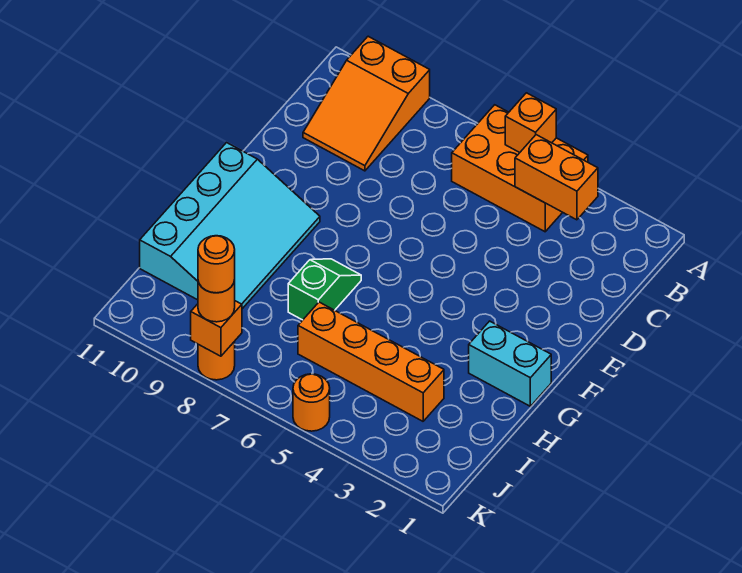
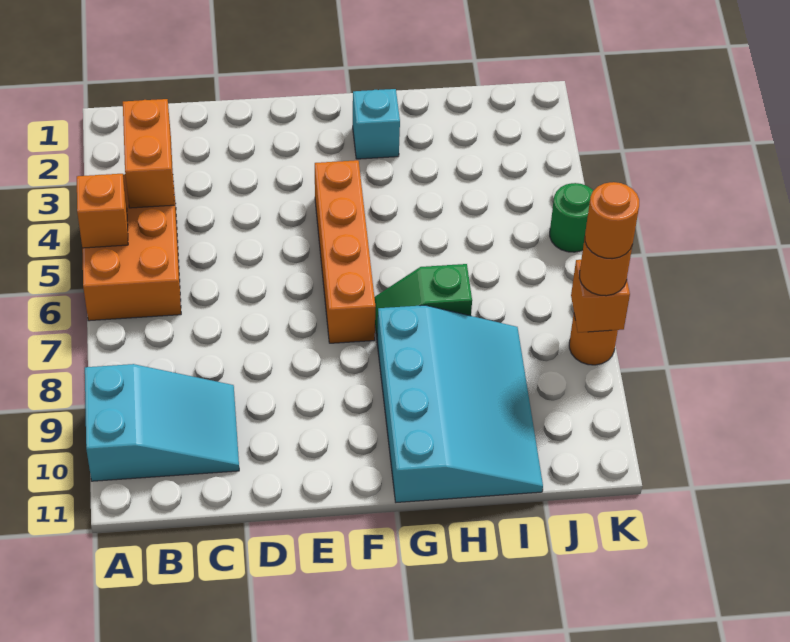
orange slope A9:C10 level 1 top A -> cyan slope A9:C10 level 1 top A
cyan slope F9:I11 level 1 top 11 -> cyan slope G8:I11 level 1 top G
cyan brick G1:G2 level 1 -> cyan brick G2 level 1
orange brick I3:I6 level 1 -> orange brick F4:F7 level 1
orange round brick K5 level 1 -> green round brick K5 level 1

